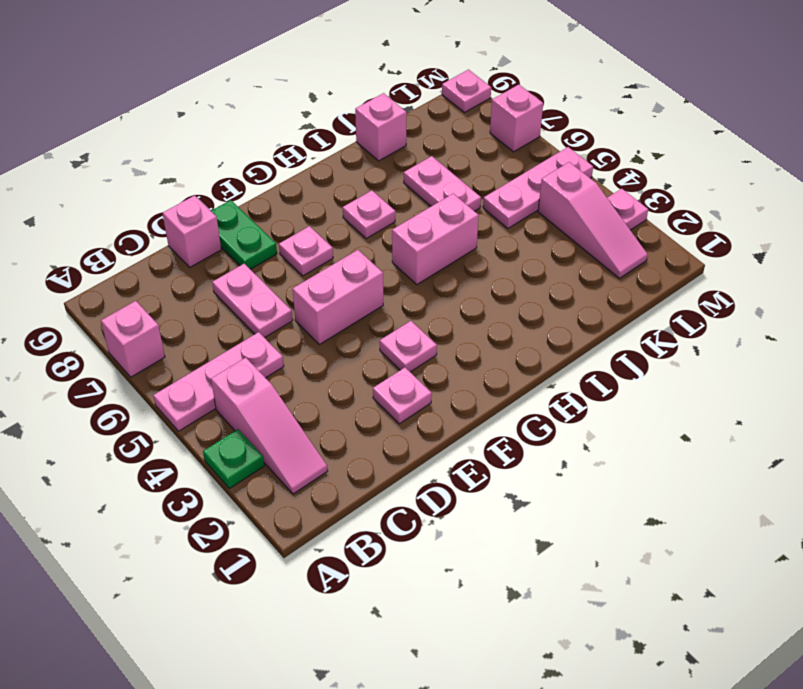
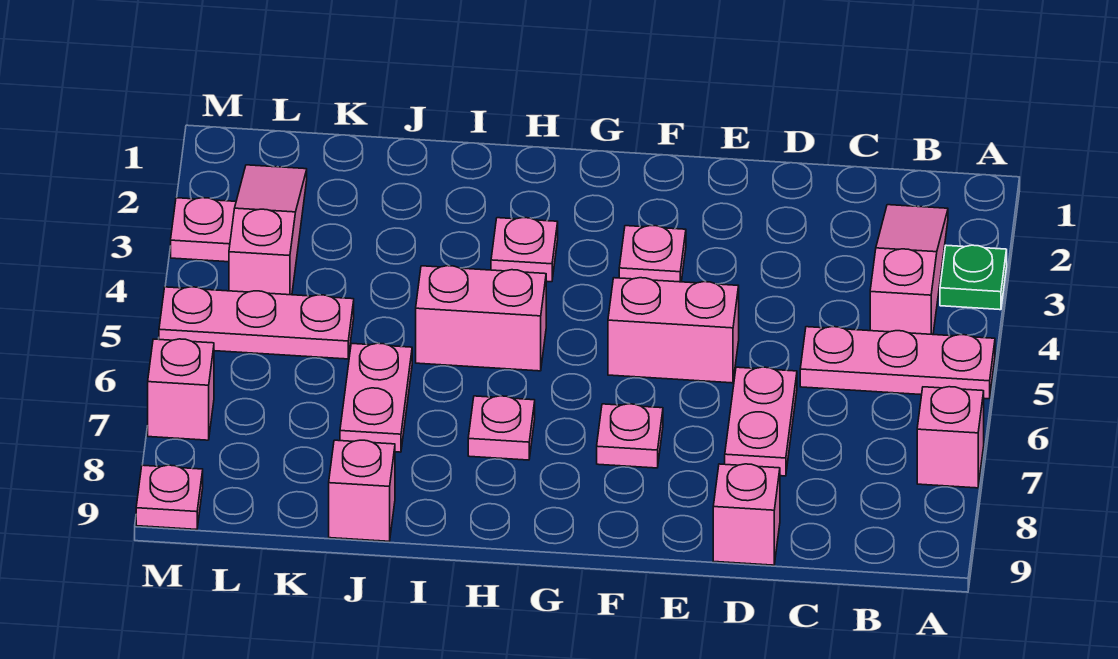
pink plate E2 level 1 -> pink plate H3 level 1
green plate E8:E9 level 1 -> none

